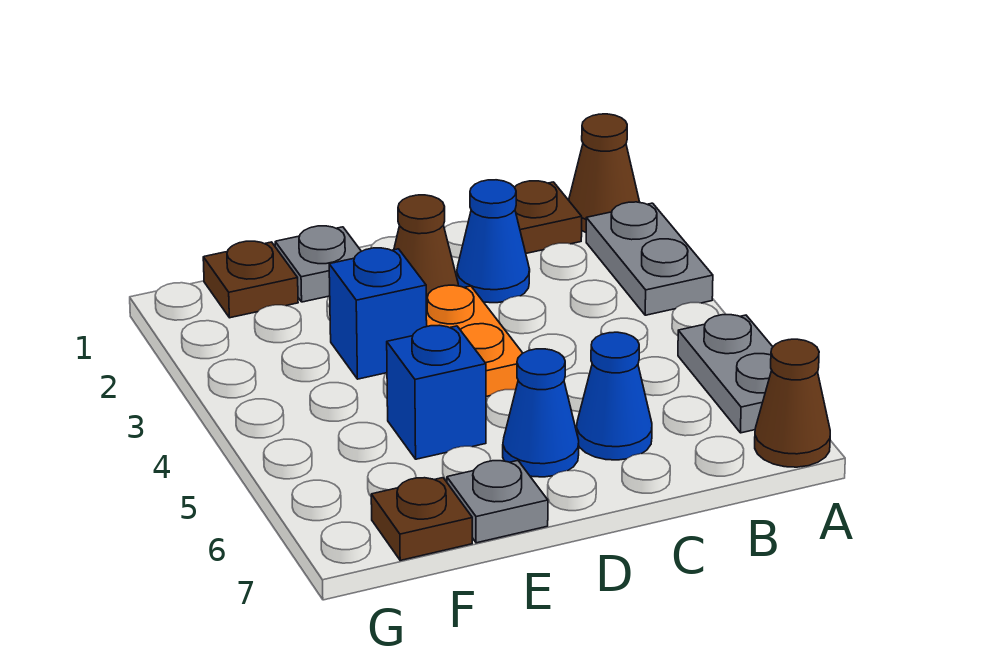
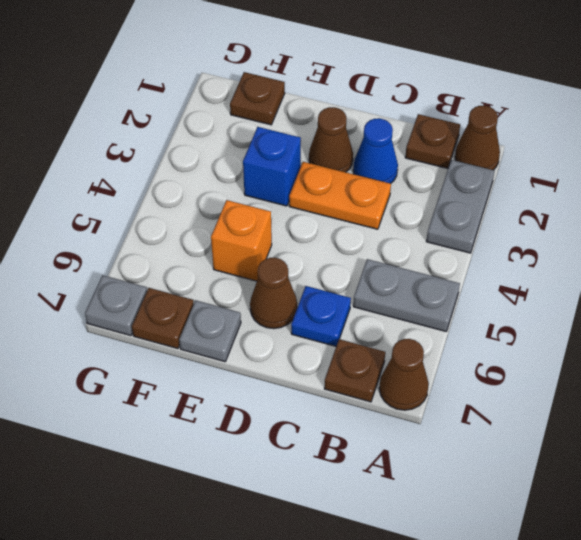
grey plate A5:A6 level 1 -> grey plate A5:B5 level 1
none -> brown plate B7 level 1
blue cone C6 level 1 -> blue plate C6 level 1
orange plate D3:D4 level 1 -> orange plate C3:D3 level 1
blue cone D6 level 1 -> brown cone D6 level 1
grey plate E1 level 1 -> grey plate G7 level 1
blue brick E5 level 1 -> orange brick E5 level 1

